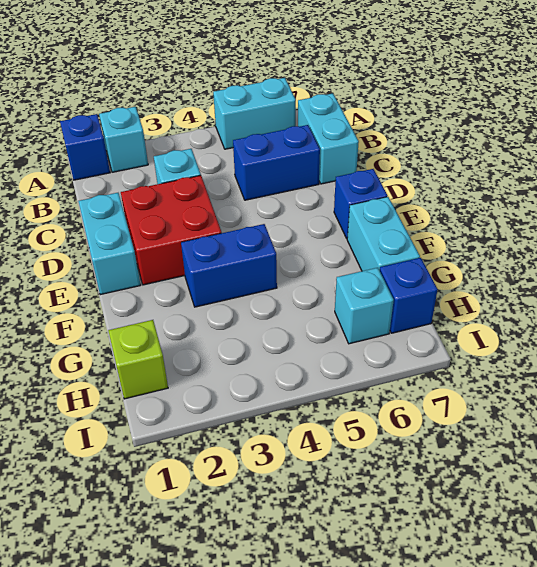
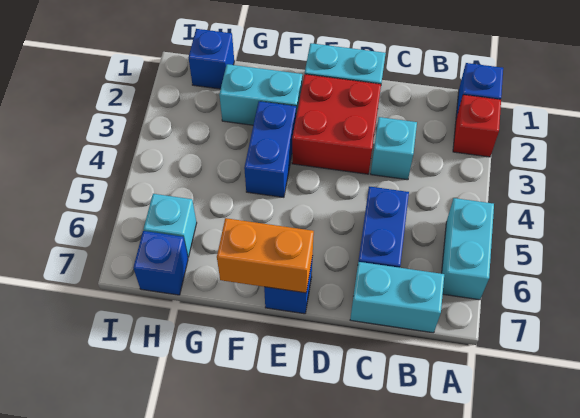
cyan brick A2 level 1 -> red brick A2 level 1
none -> orange brick E7:F7 level 2
cyan brick F7:G7 level 1 -> cyan brick F2:G2 level 1
lime brick H1 level 1 -> blue brick H1 level 1

